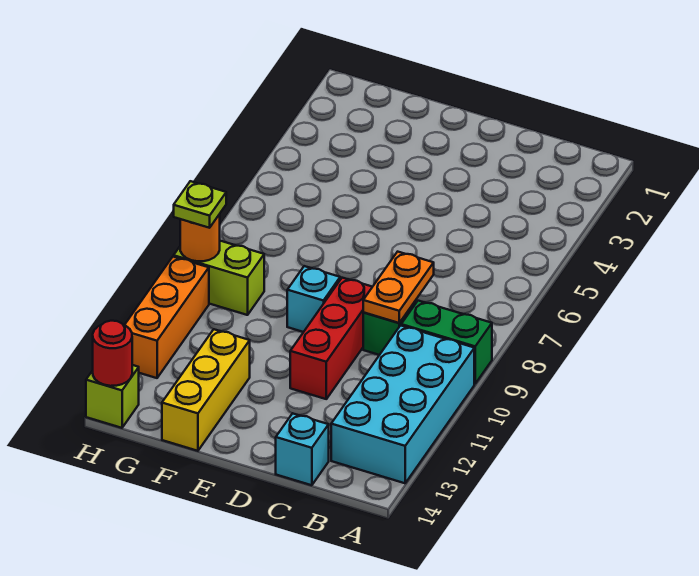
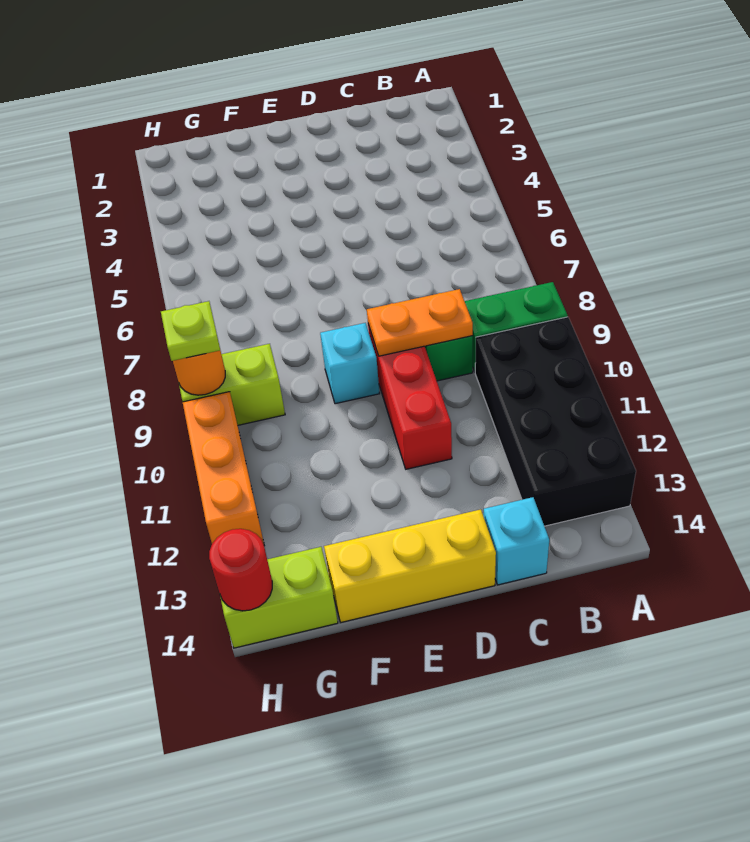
cyan brick A10:B13 level 1 -> black brick A10:B13 level 1
orange plate C8:C9 level 2 -> orange plate C9:D9 level 2
yellow brick F12:F14 level 1 -> yellow brick D14:F14 level 1
lime brick H14 level 1 -> lime brick G14:H14 level 1

